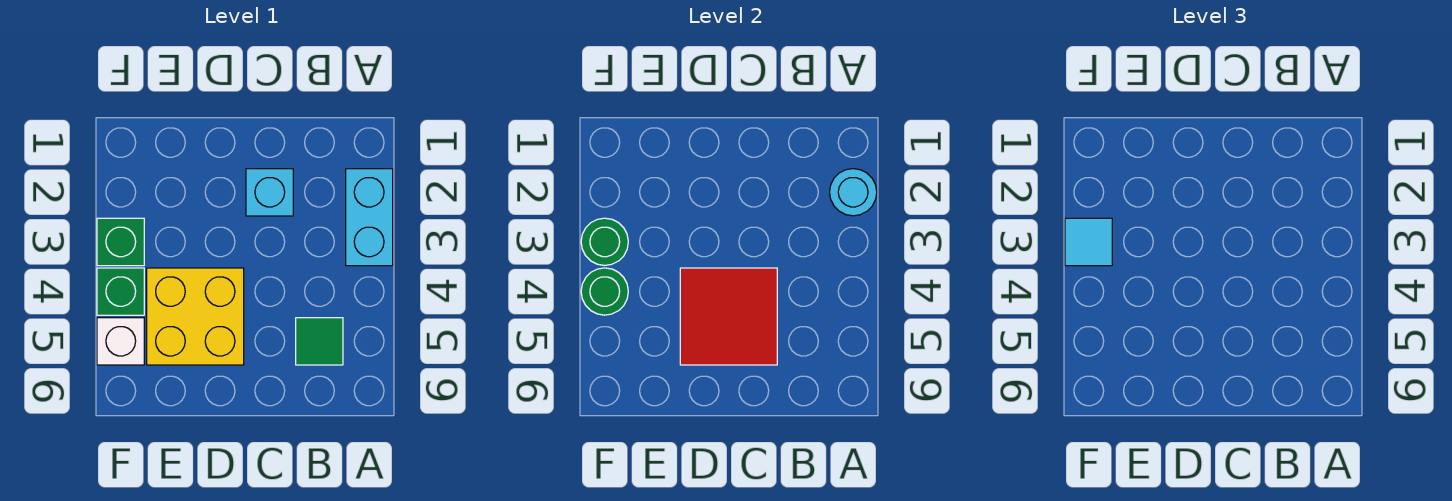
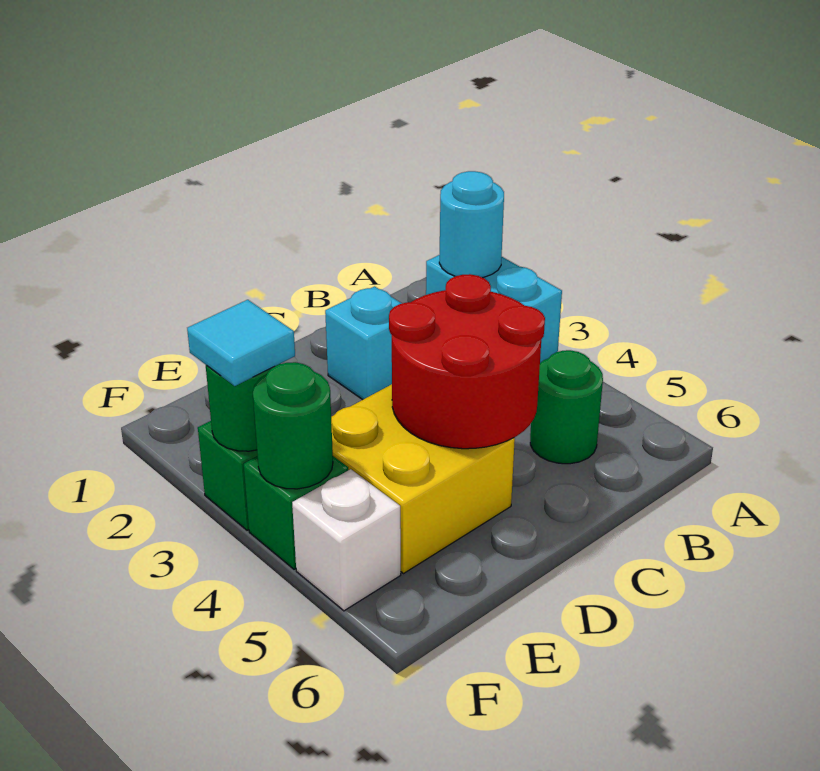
green tile B5 level 1 -> green round brick B5 level 1
red tile C4:D5 level 2 -> red round brick C4:D5 level 2

